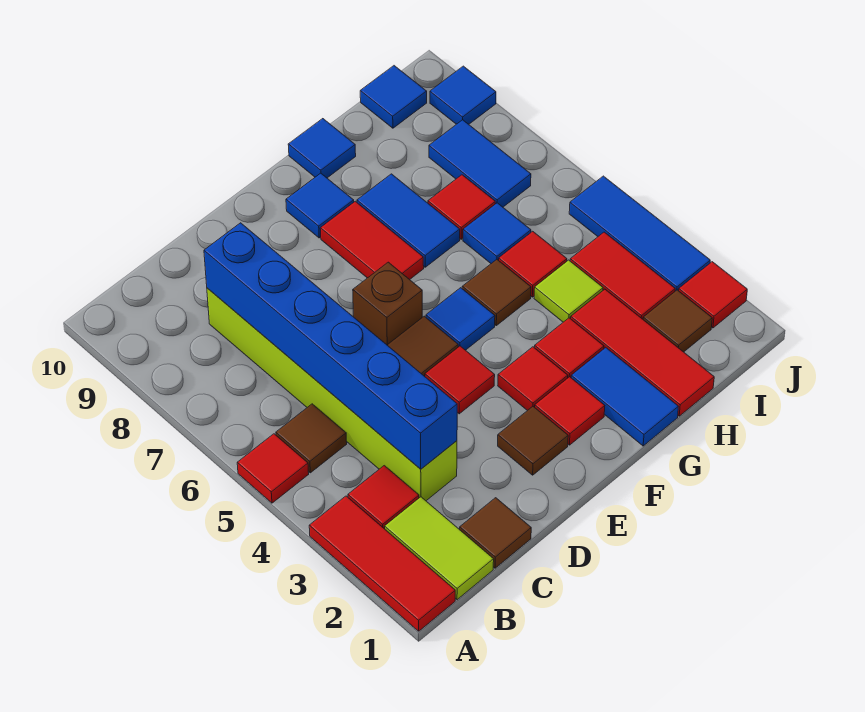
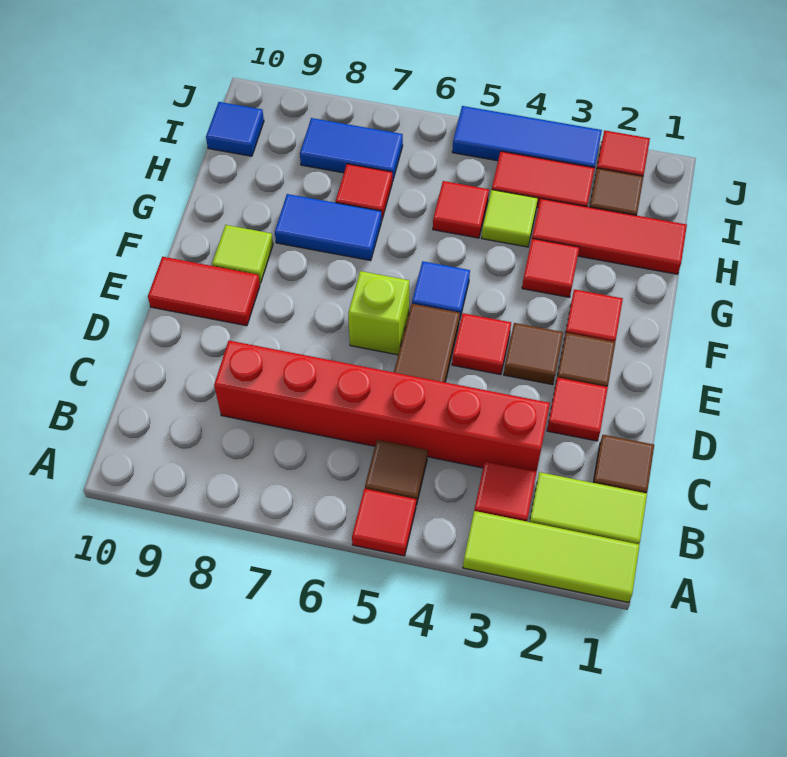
red tile A1:A3 level 1 -> lime tile A1:A3 level 1
lime brick C3:C8 level 1 -> red brick C3:C8 level 1
blue brick C3:C8 level 2 -> none
brown brick E6 level 1 -> lime brick E6 level 1
red tile F3 level 1 -> red tile D2 level 1
red tile F7:F8 level 1 -> red tile E9:E10 level 1
blue tile F9 level 1 -> lime tile F9 level 1
blue tile G1:G2 level 1 -> none
brown tile G5 level 1 -> brown tile E3 level 1
blue tile G10 level 1 -> none
blue tile H6 level 1 -> none
blue tile J9 level 1 -> none

